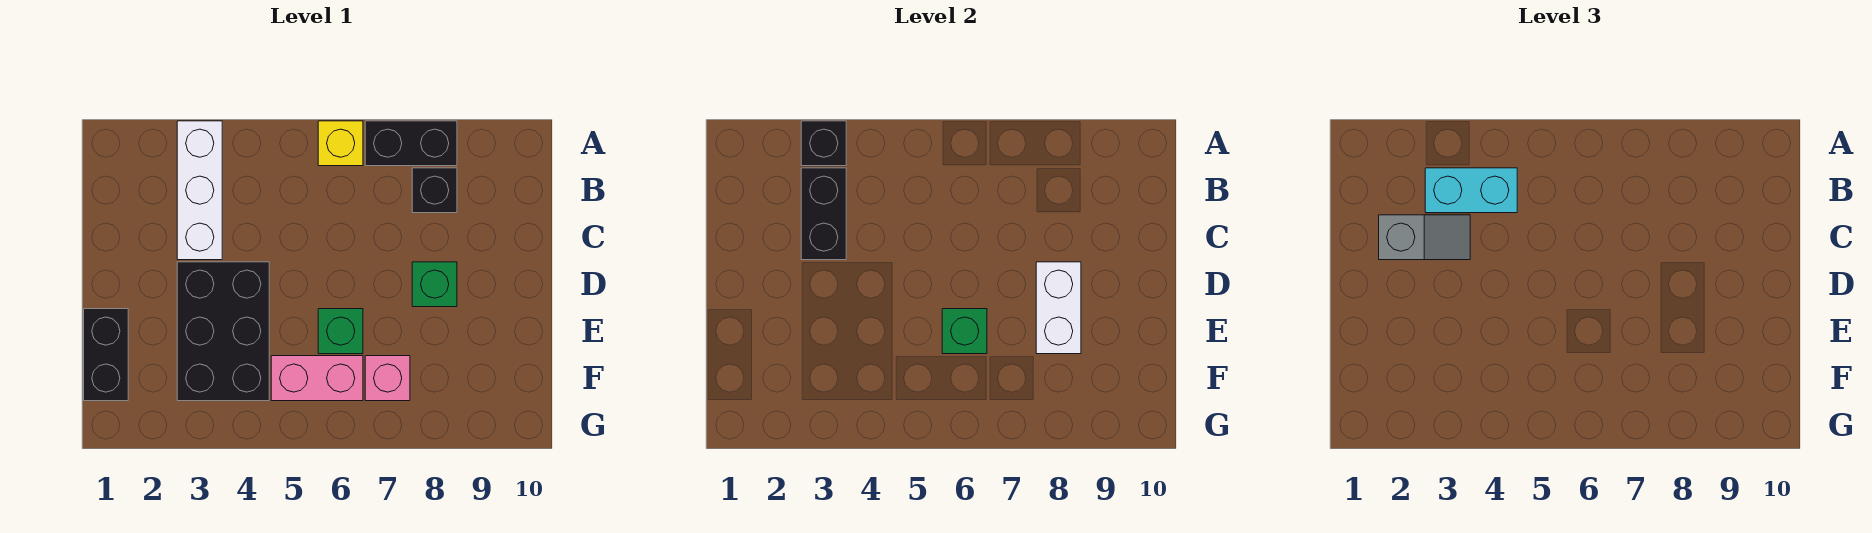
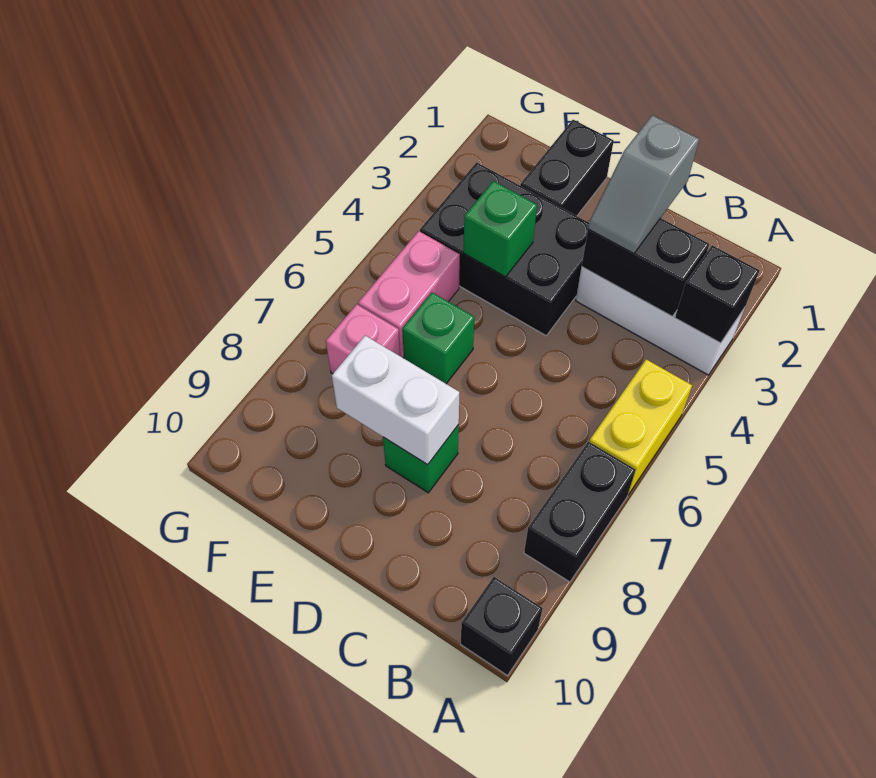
yellow brick A6 level 1 -> yellow brick A5:A6 level 1
cyan brick B3:B4 level 3 -> none
black brick B8 level 1 -> black brick A10 level 1
black brick E1:F1 level 1 -> black brick E1:E2 level 1
green brick E6 level 2 -> green brick E4 level 2

